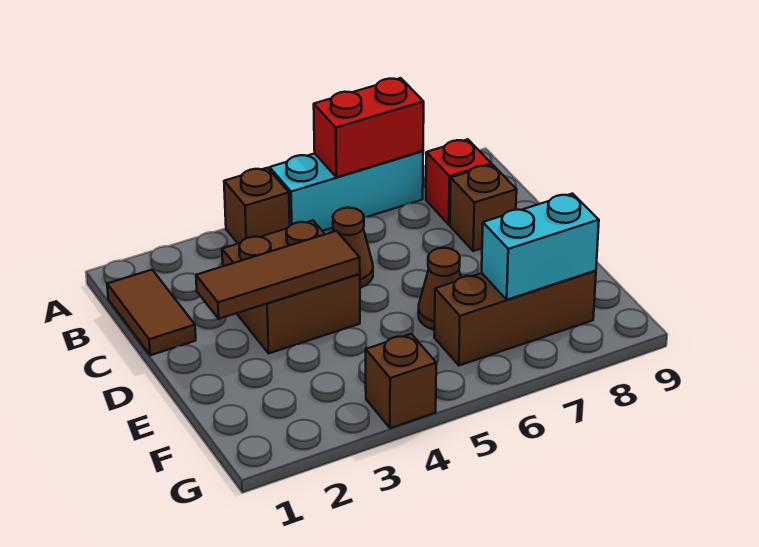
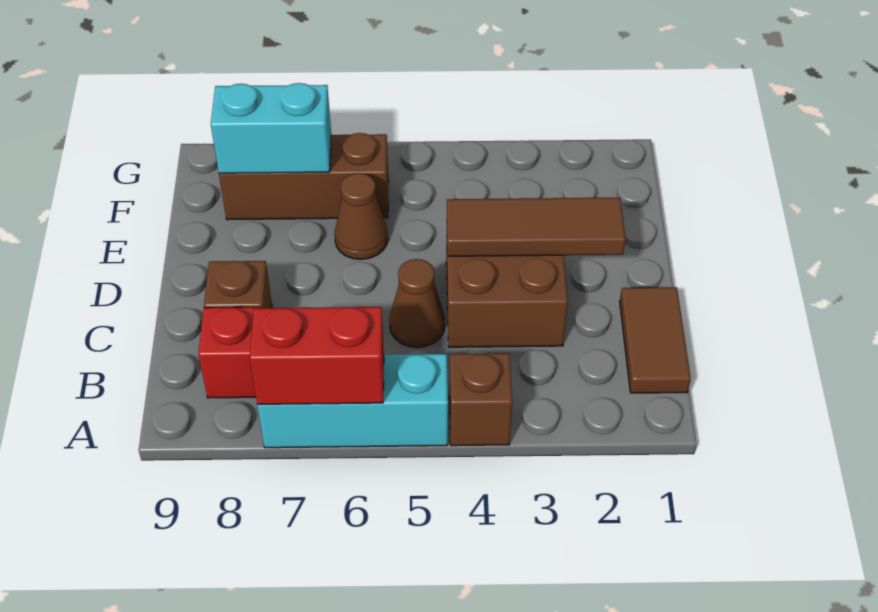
brown brick G4 level 1 -> none

